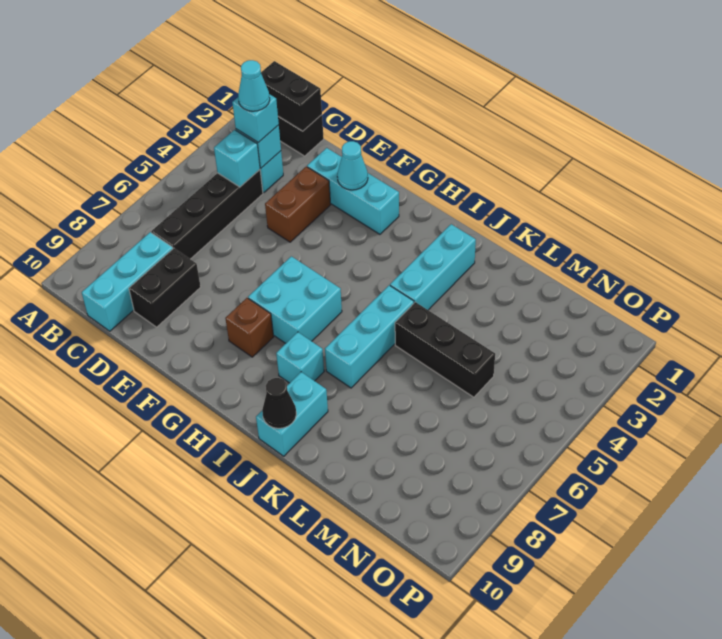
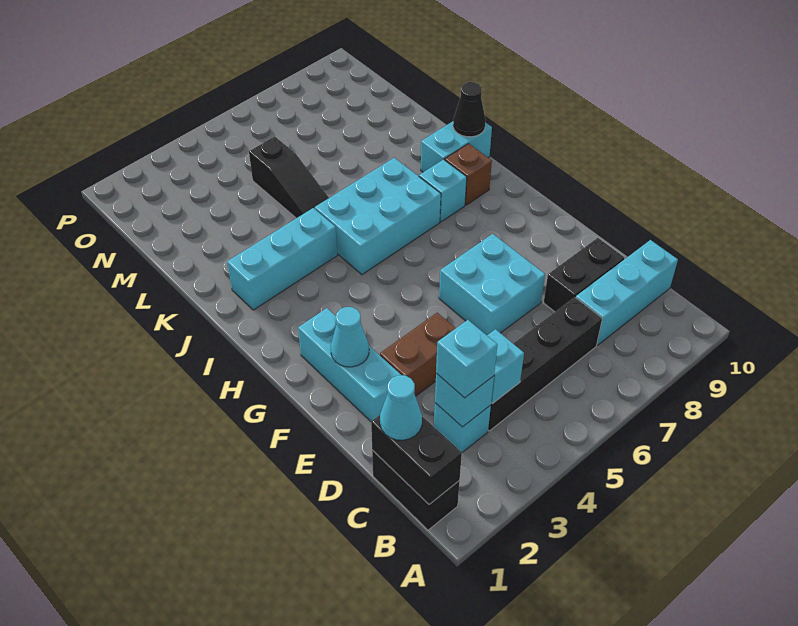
cyan cone C3 level 4 -> cyan cone C1 level 3
cyan brick G6:H7 level 1 -> cyan brick E6:F7 level 1
brown brick G8 level 1 -> brown brick I9 level 1
cyan brick J5:J7 level 1 -> cyan brick I5:J7 level 1
black brick K5:M5 level 1 -> black slope K5:M5 level 1 top M

